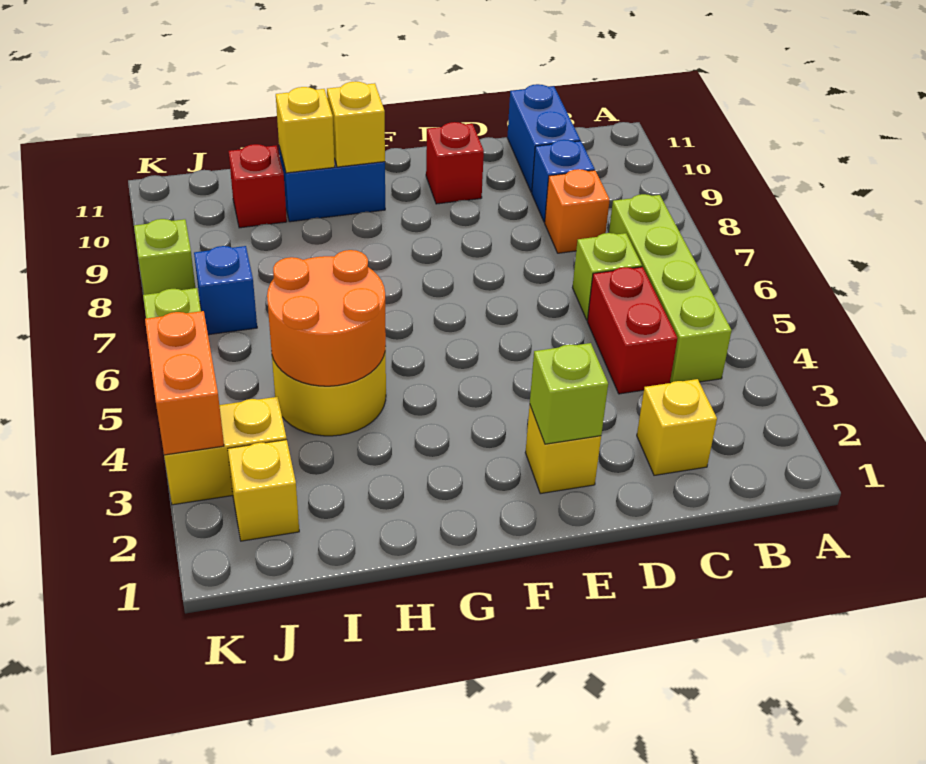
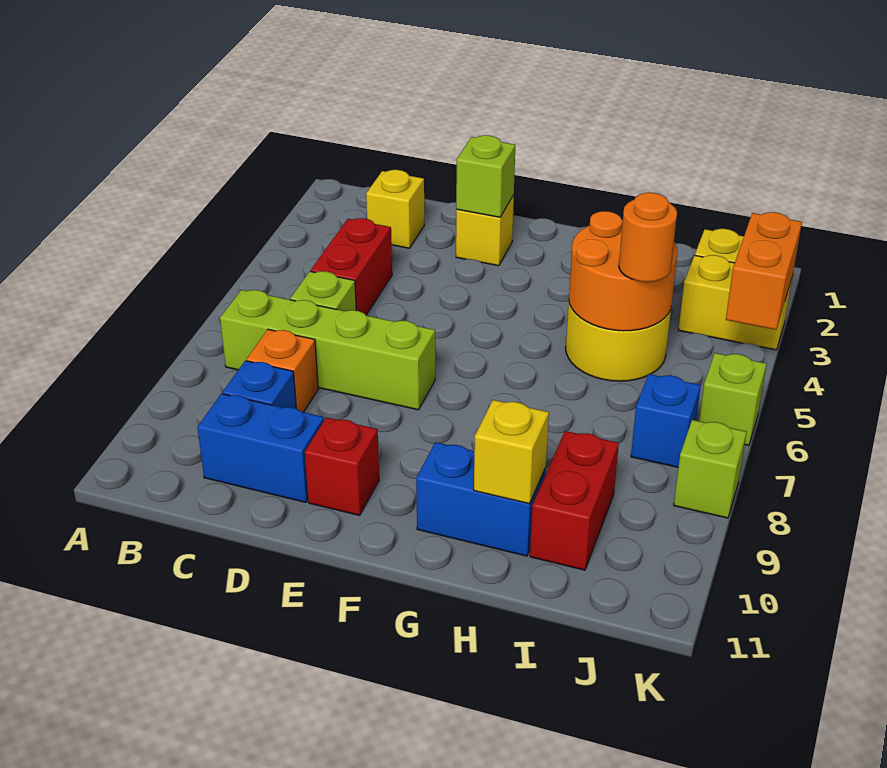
lime brick B4:B7 level 1 -> lime brick B7:E7 level 1
blue brick C10:C11 level 1 -> blue brick C10:D10 level 1
yellow brick G10 level 2 -> none
none -> orange round brick I5 level 3
red brick I10 level 1 -> red brick I9:I10 level 1

